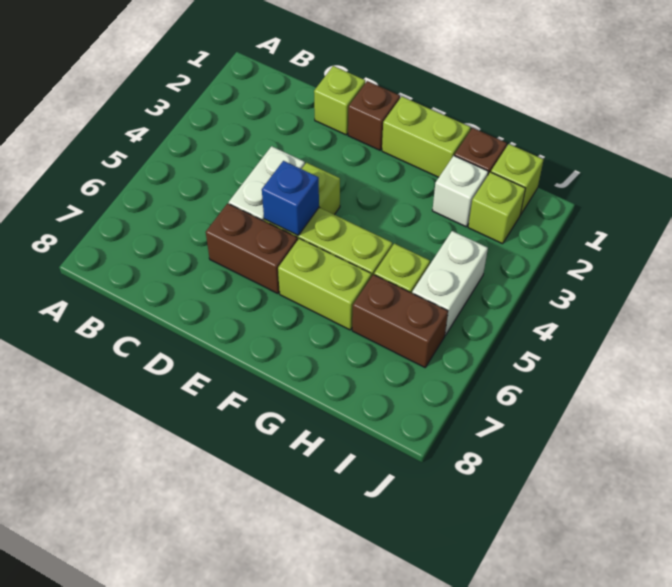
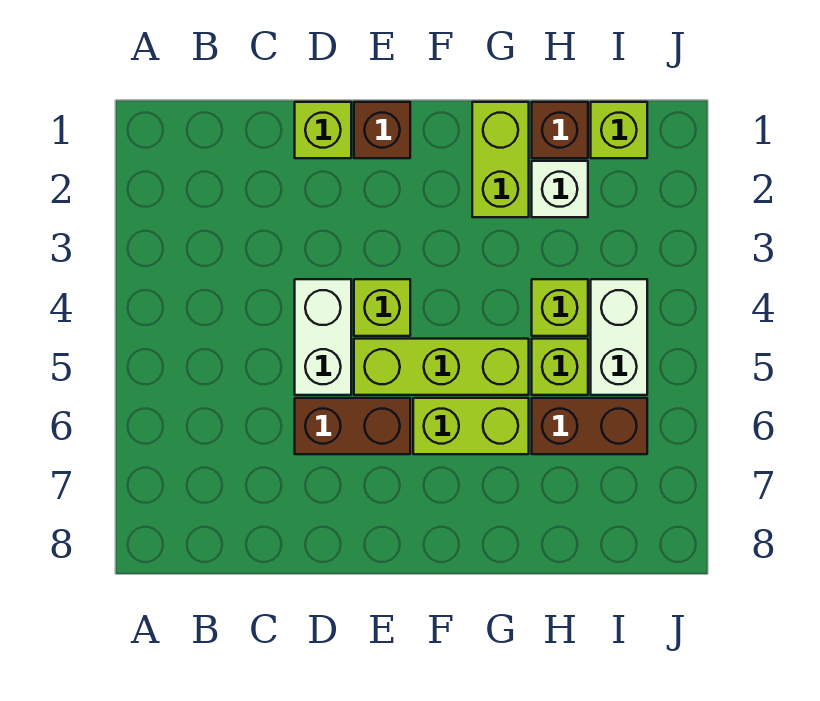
blue brick E5 level 2 -> none
lime brick F1:G1 level 1 -> lime brick G1:G2 level 1
lime brick I2 level 1 -> lime brick H4 level 1

